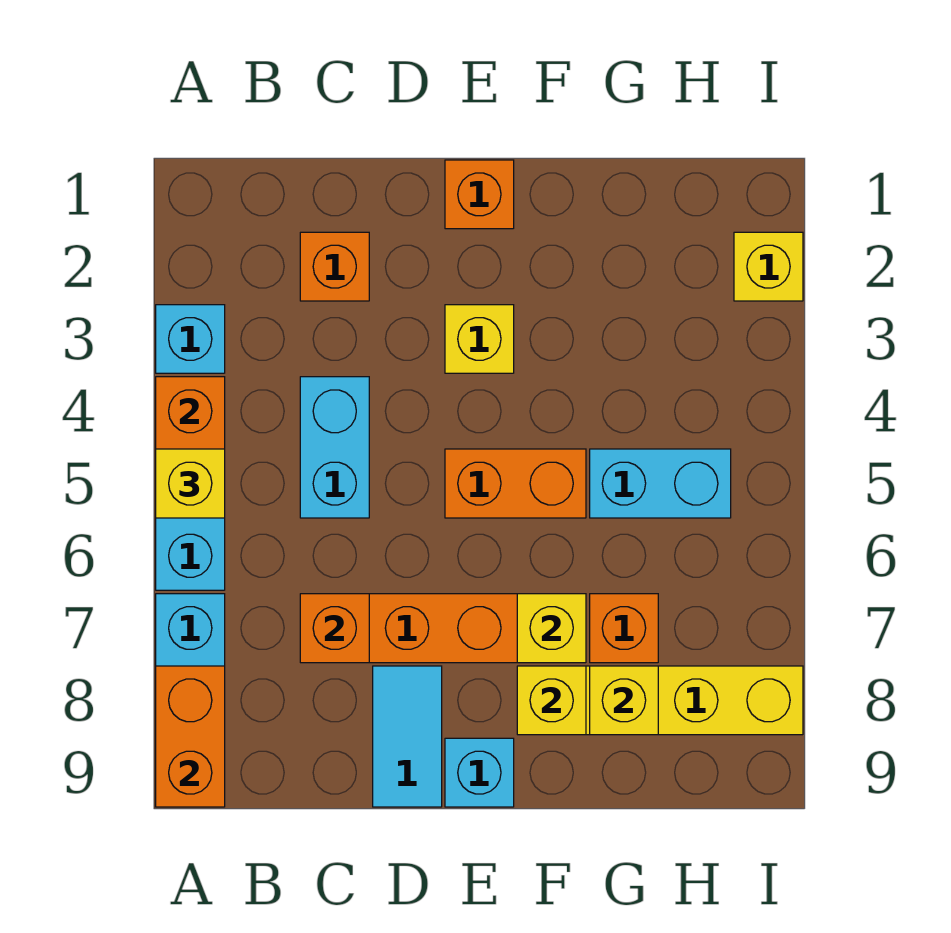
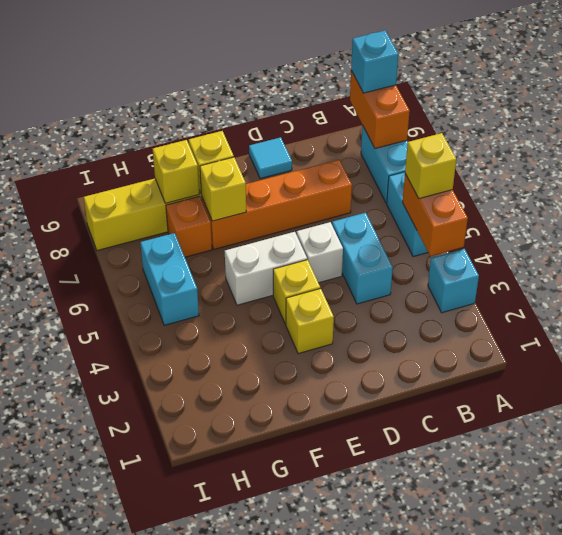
orange brick C2 level 1 -> none
orange brick C7 level 2 -> none
none -> white brick D5 level 1
cyan tile D8:D9 level 1 -> cyan tile D9 level 1
orange brick E1 level 1 -> none
orange brick E5:F5 level 1 -> white brick E5:F5 level 1
cyan brick E9 level 1 -> cyan brick A9 level 3
cyan brick G5:H5 level 1 -> cyan brick H5:H6 level 1
yellow brick I2 level 1 -> yellow brick E4 level 1

